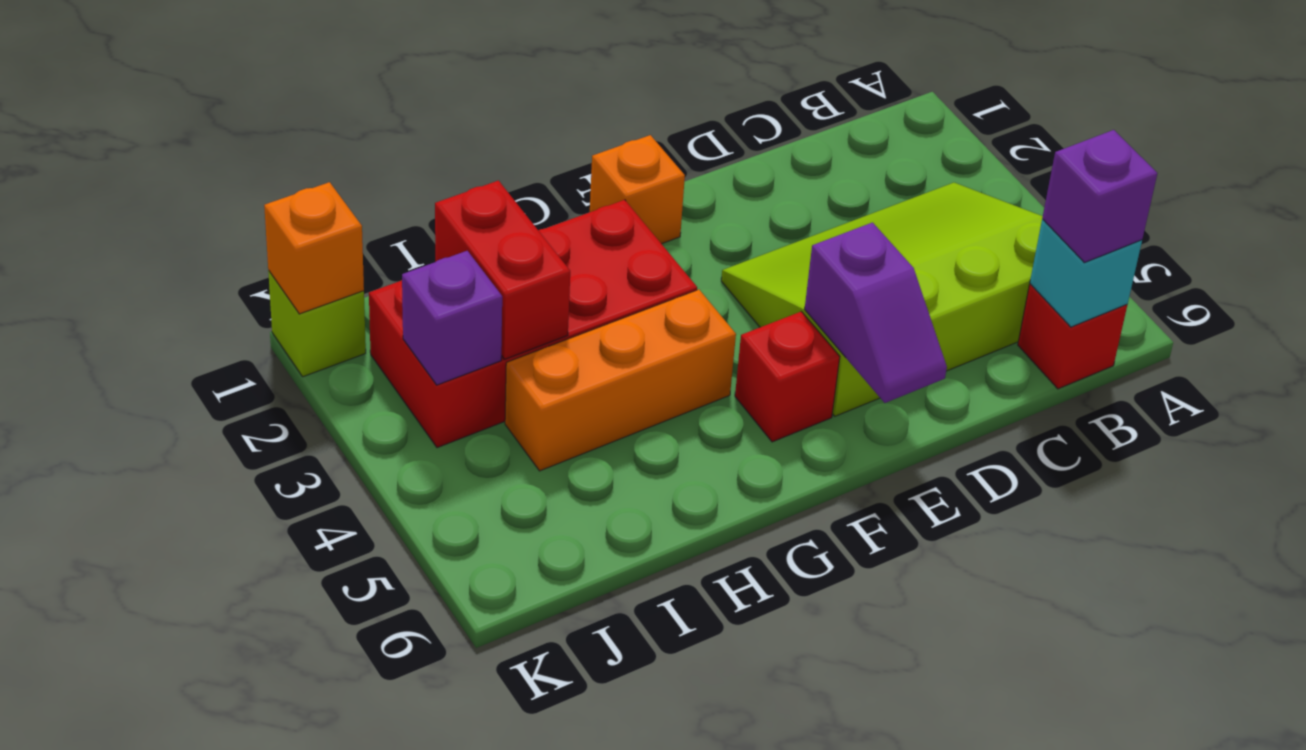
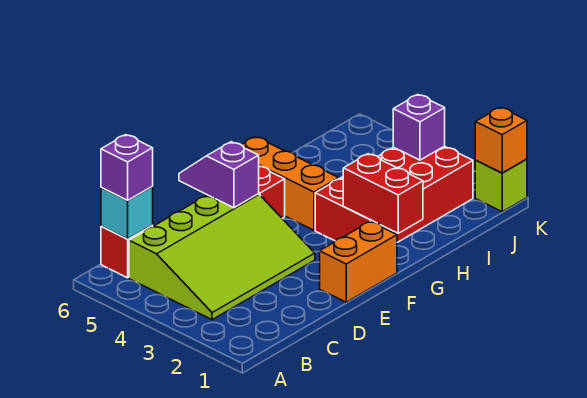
orange brick F1 level 1 -> orange brick E1:F1 level 1
orange brick G4:I4 level 1 -> orange brick G4:G6 level 1
red brick I2:I3 level 2 -> red brick G1:G2 level 2

